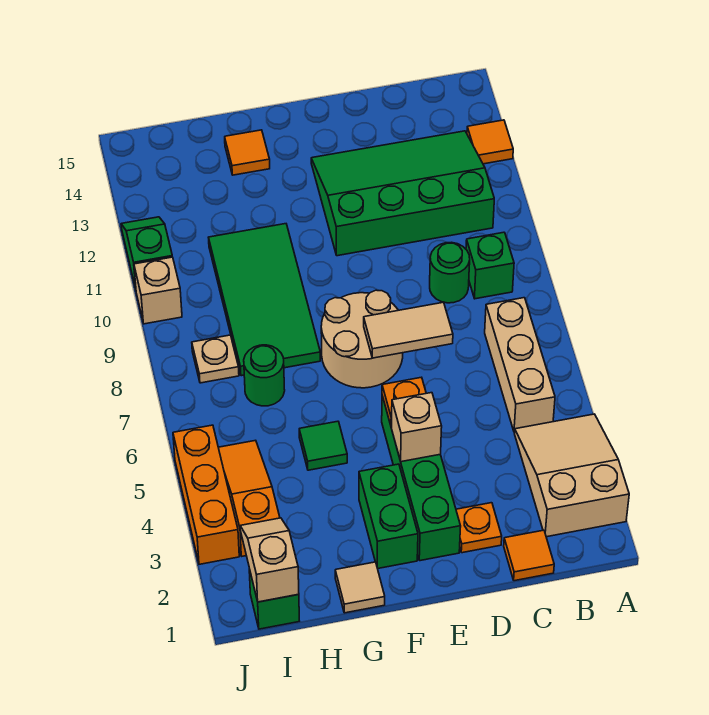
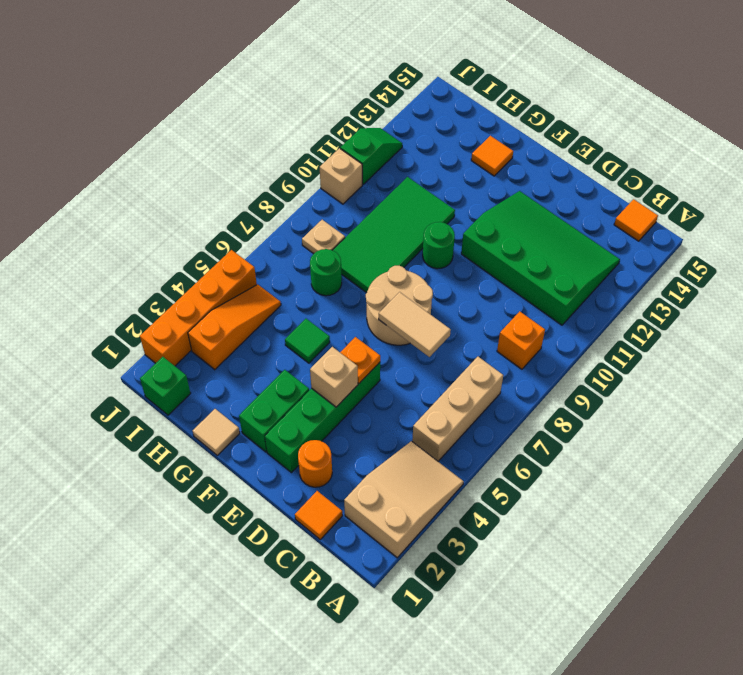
orange tile A13 level 1 -> orange tile B15 level 1
green brick B9 level 1 -> orange brick B9 level 1
green round brick C9 level 1 -> green round brick F10 level 1
orange plate D2 level 1 -> orange round brick D2 level 1
tan slope I1:I2 level 2 top 1 -> none
orange brick J3:J5 level 1 -> orange brick J2:J5 level 1

